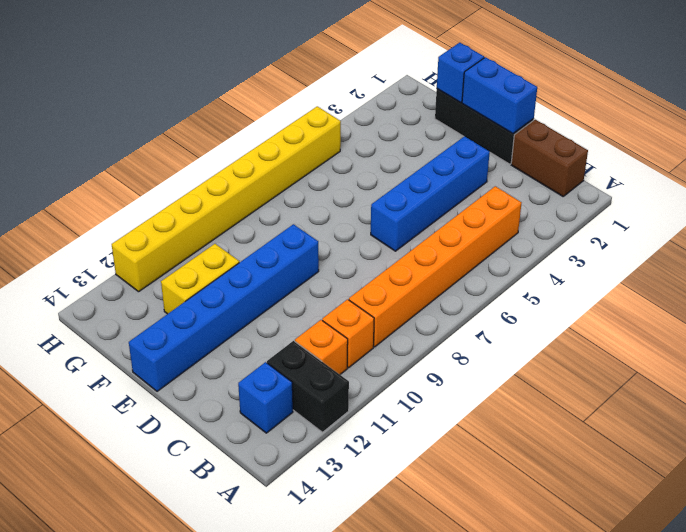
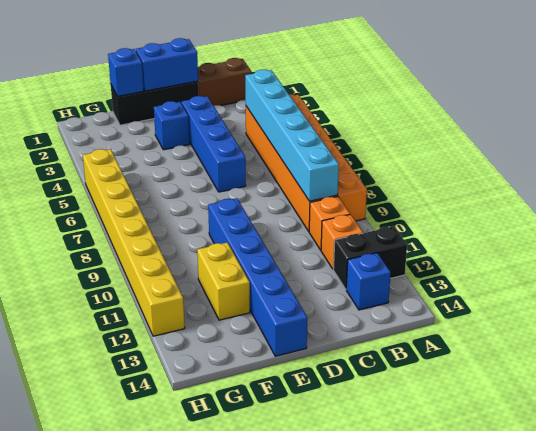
orange brick B4:B9 level 1 -> orange brick A4:B9 level 1
none -> cyan brick B4:B9 level 2
none -> blue brick E3 level 1

